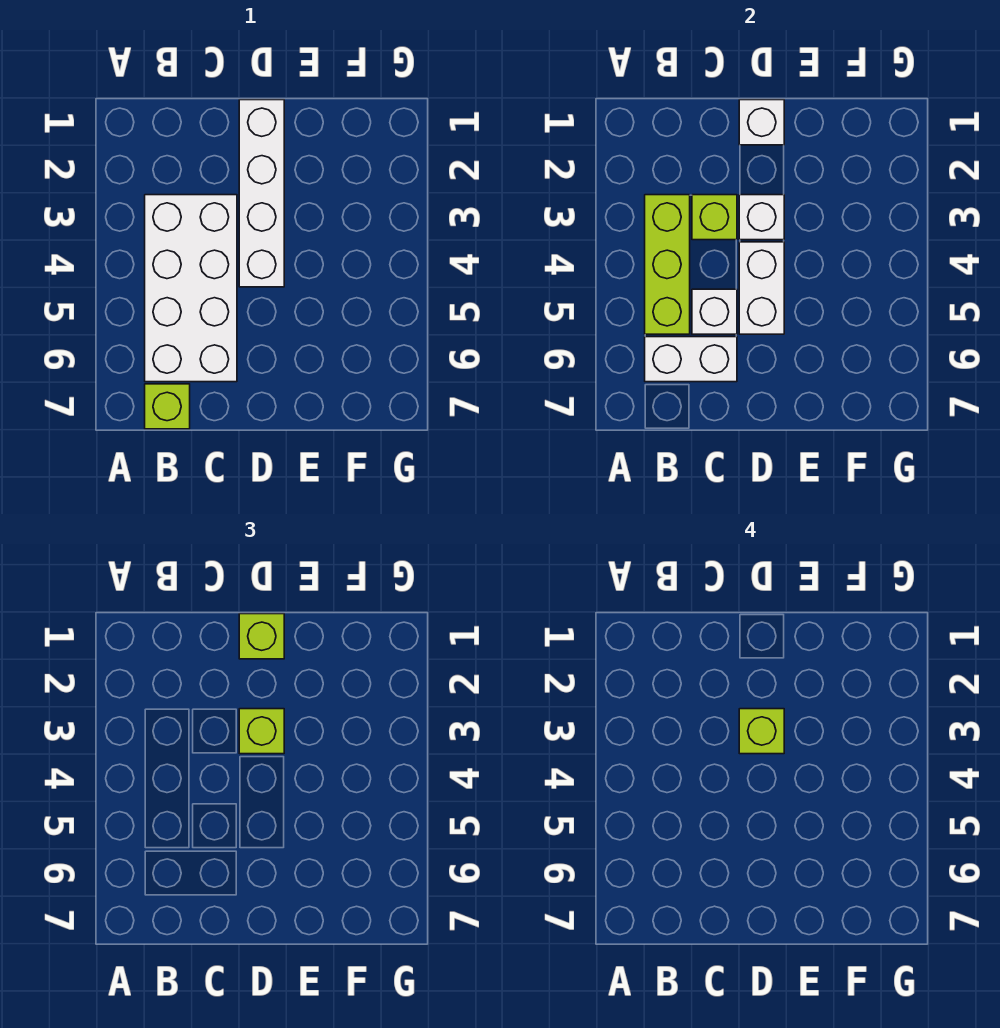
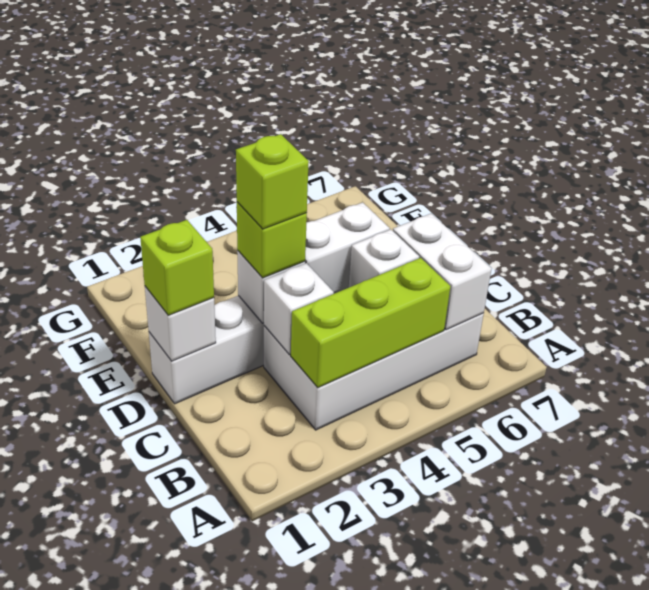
lime brick B7 level 1 -> none
lime brick C3 level 2 -> white brick C3 level 2

